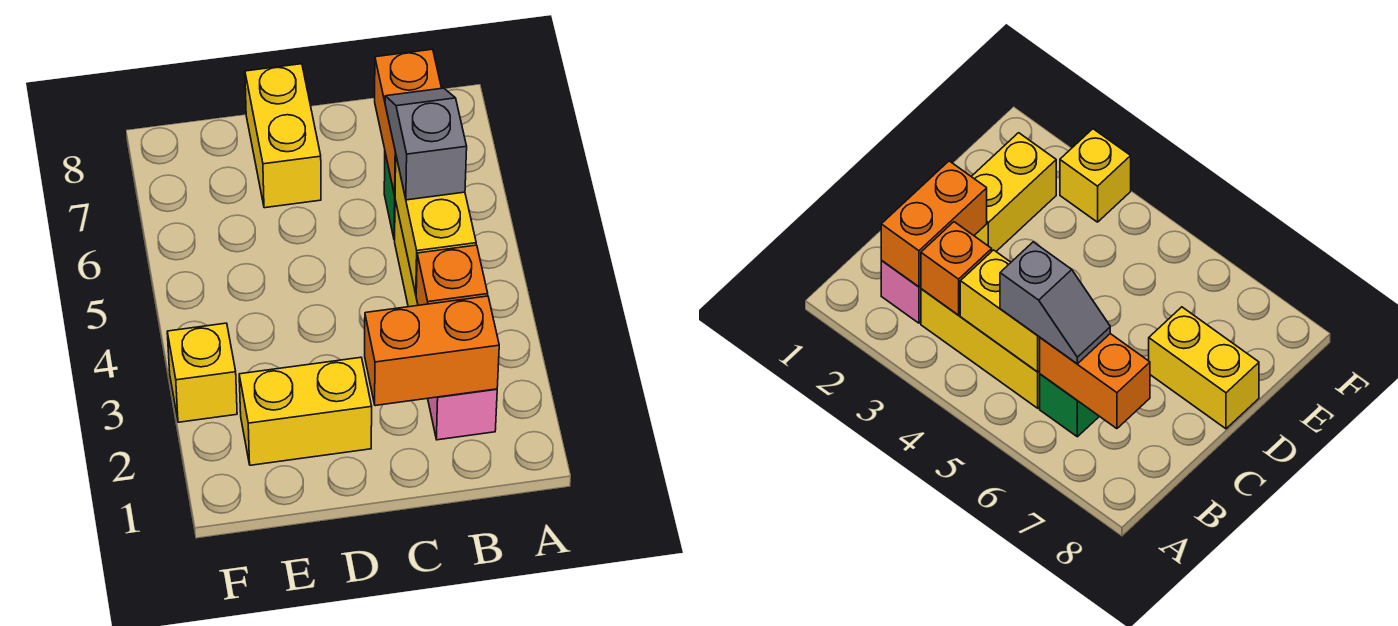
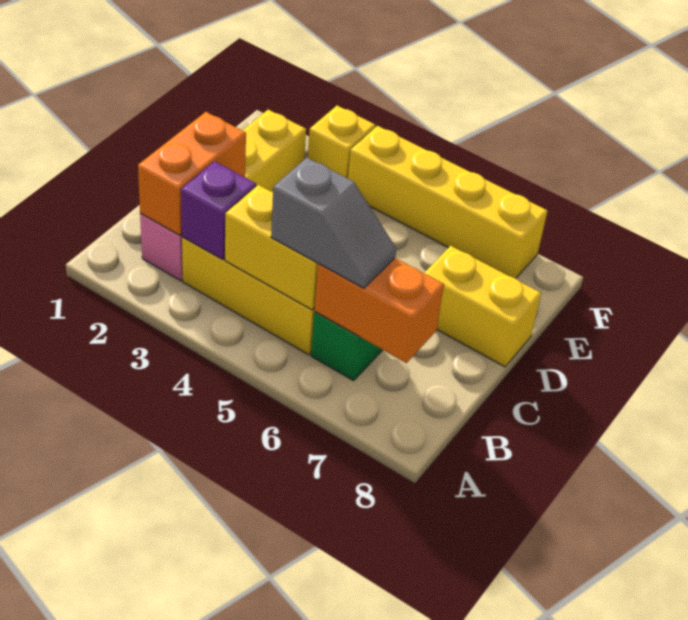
orange brick B3 level 2 -> purple brick B3 level 2
none -> yellow brick F4:F7 level 1

